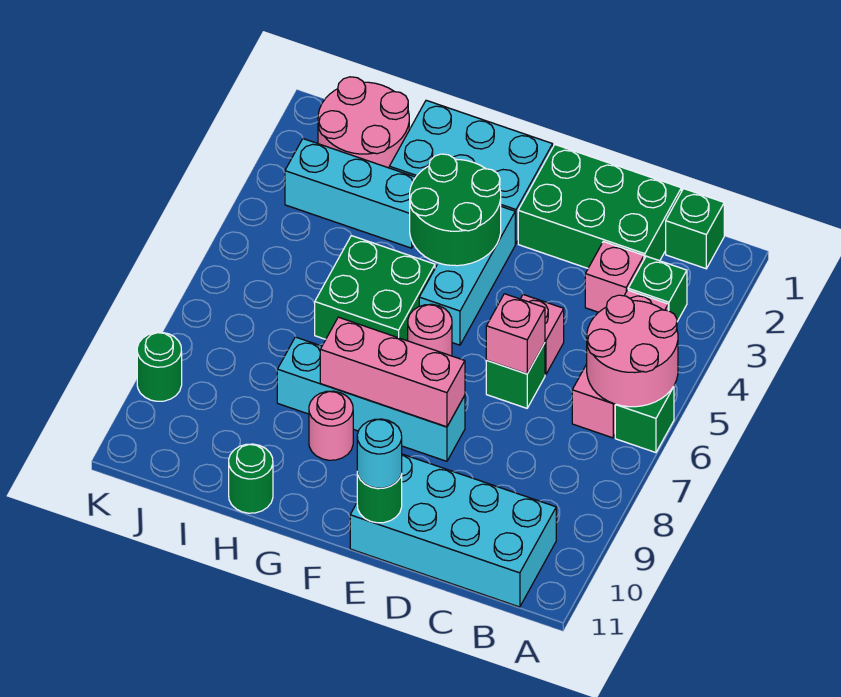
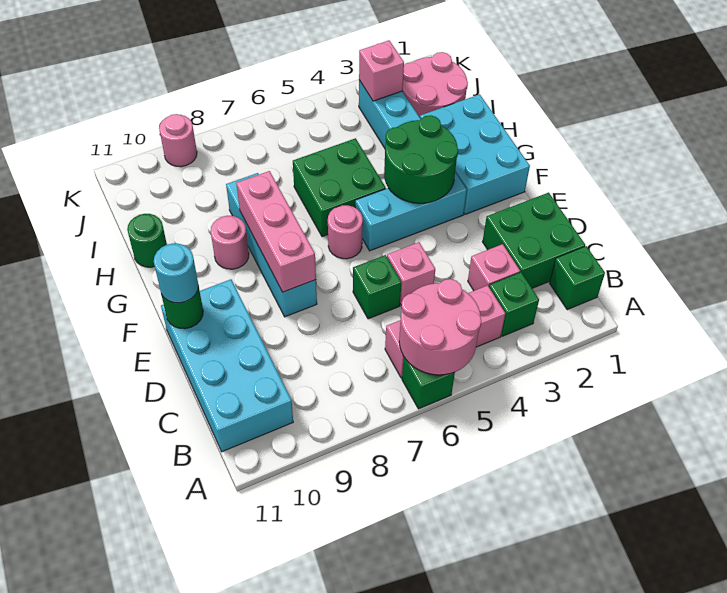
green brick C1:E2 level 1 -> green brick C1:D2 level 1
pink brick D6 level 2 -> pink brick J3 level 2
green round brick K9 level 1 -> pink round brick K9 level 1

